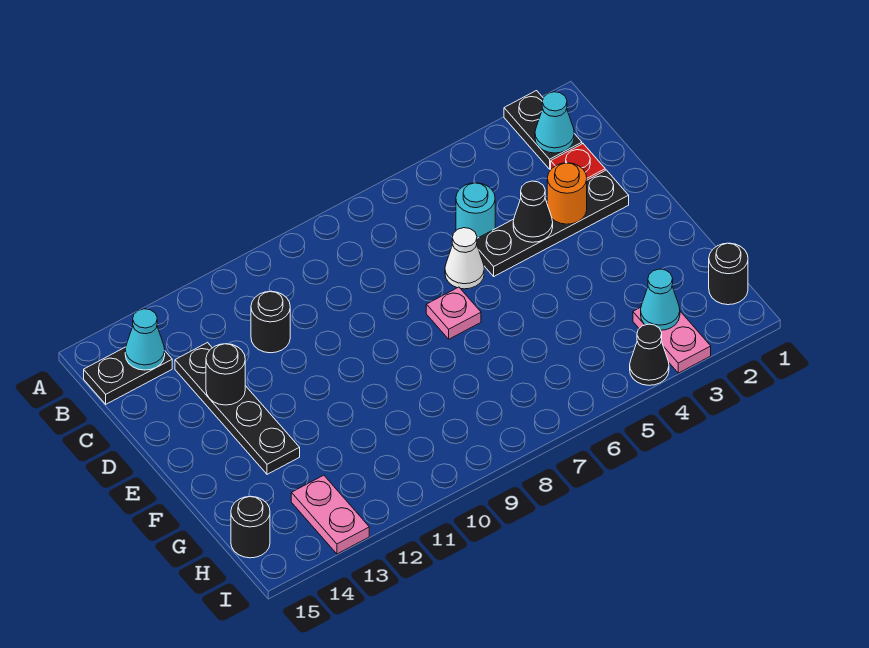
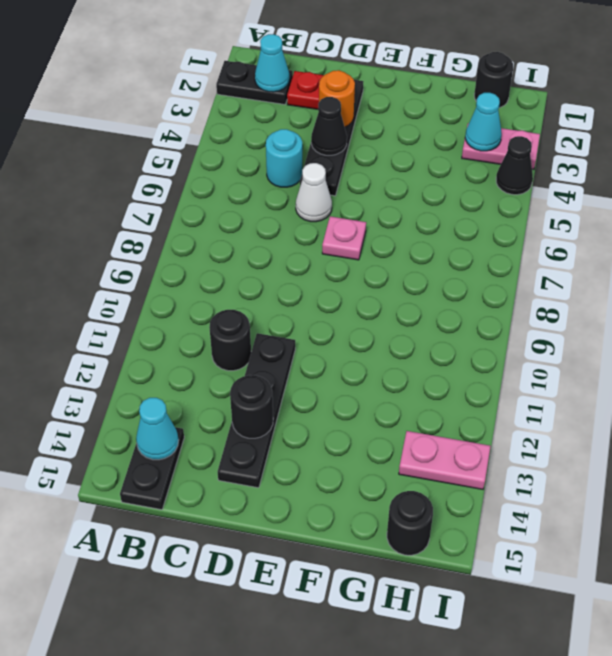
black plate C13:F13 level 1 -> black plate D11:D14 level 1

